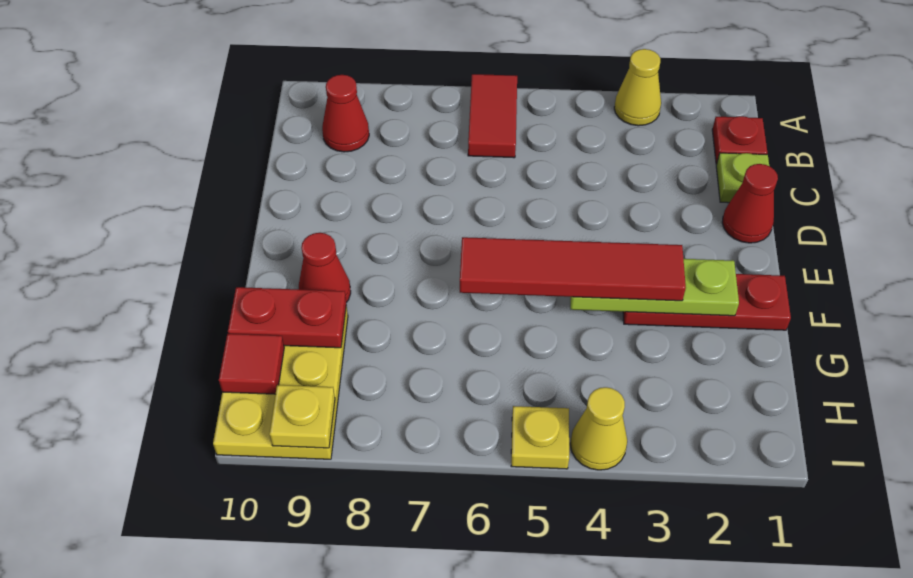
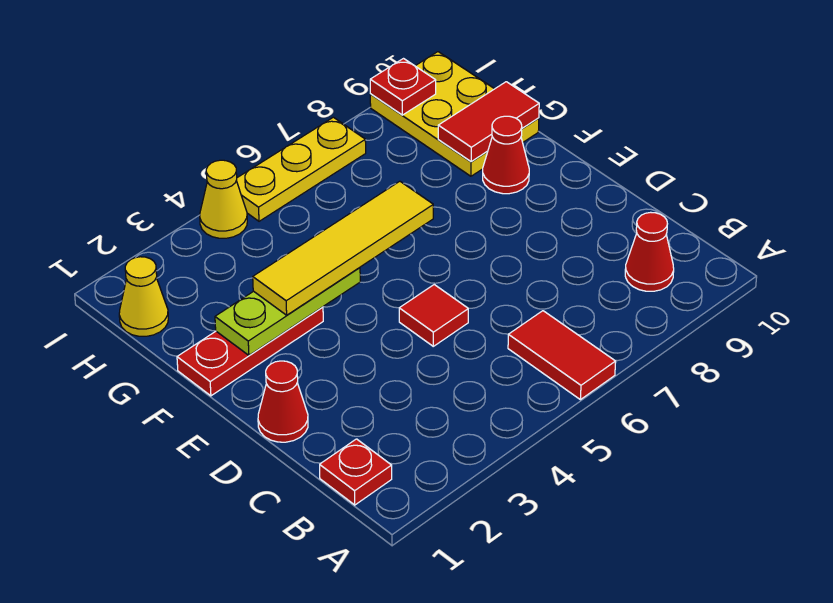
yellow cone A3 level 1 -> yellow cone H1 level 1
lime plate C1 level 1 -> none
red tile F3:F6 level 3 -> yellow tile F3:F6 level 3
red plate G9:G10 level 2 -> red tile G9:G10 level 2
red tile H10 level 2 -> red tile D5 level 1
yellow plate I5 level 1 -> yellow plate I5:I7 level 1
yellow plate I9 level 2 -> red plate I9 level 2

